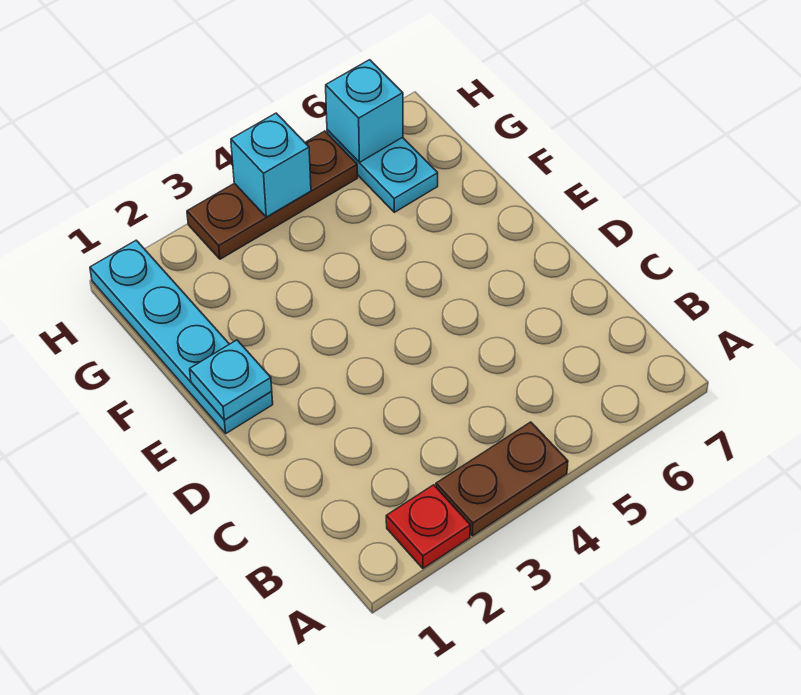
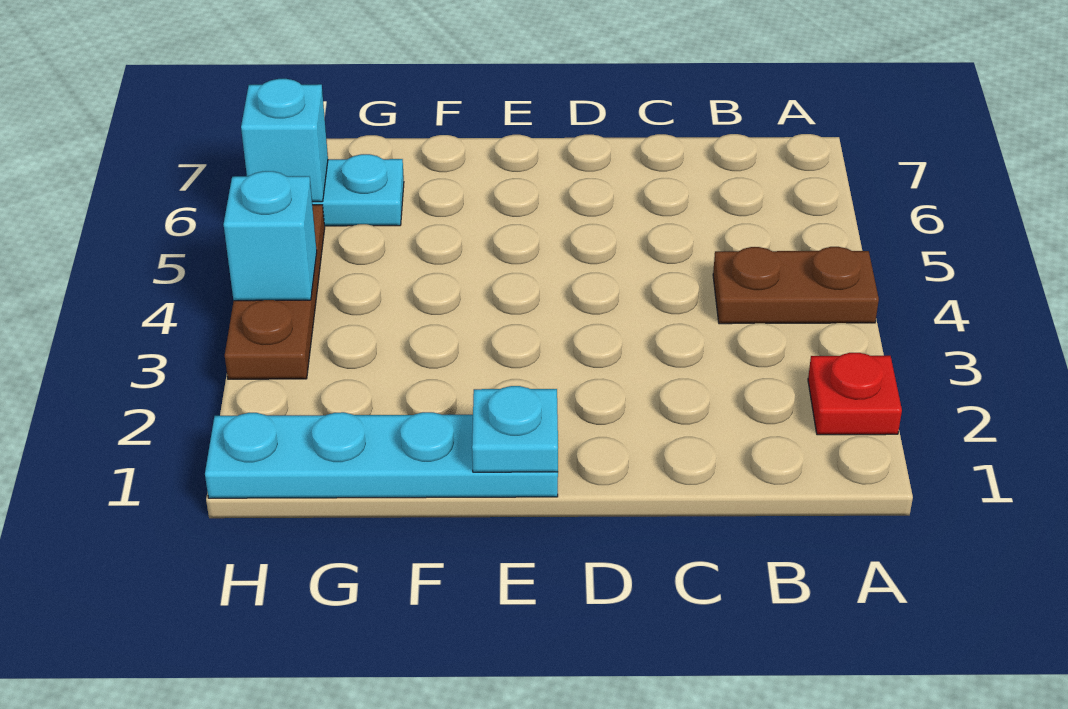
brown plate A3:A4 level 1 -> brown plate A4:B4 level 1

